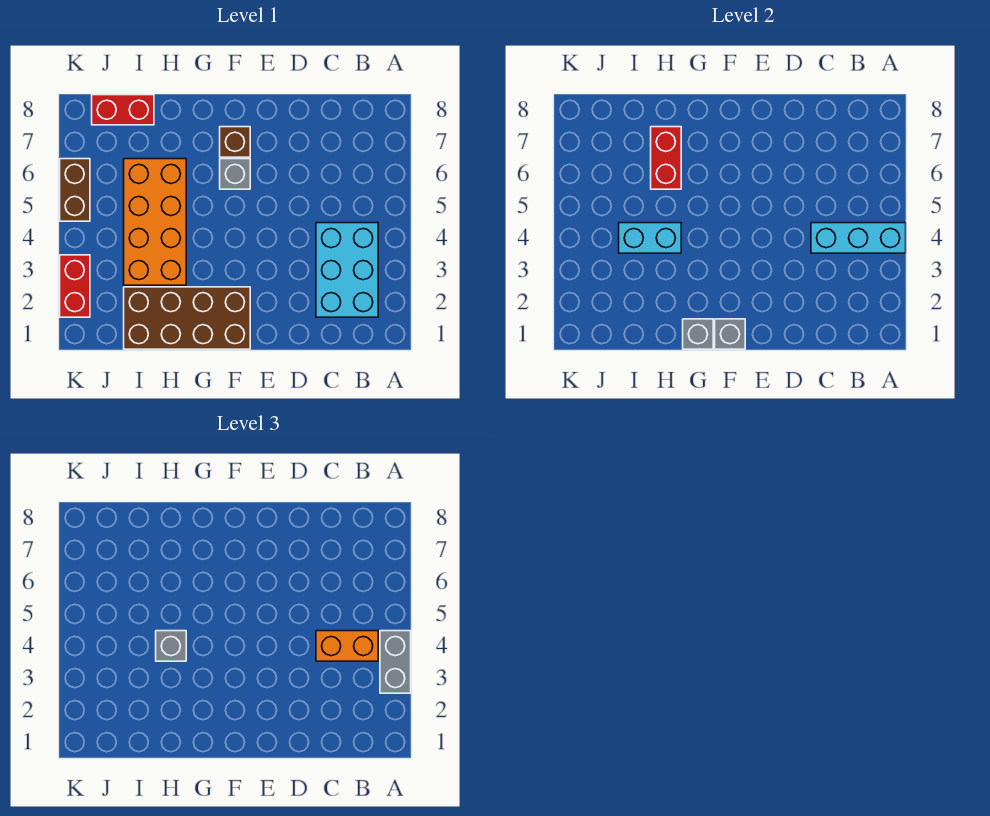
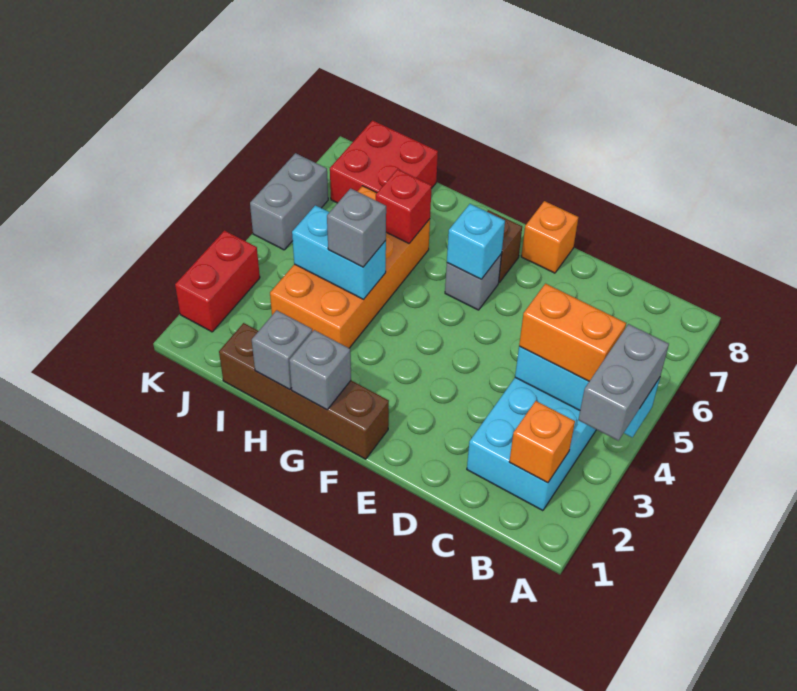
none -> orange brick B2 level 2
none -> orange brick E8 level 1
brown brick F1:I2 level 1 -> brown brick F1:I1 level 1
grey brick F1 level 2 -> grey brick H1 level 2
none -> cyan brick F6 level 2
red brick H6:H7 level 2 -> red brick H6 level 2
red brick I8:J8 level 1 -> red brick I7:J8 level 1
brown brick K5:K6 level 1 -> grey brick K5:K6 level 1

